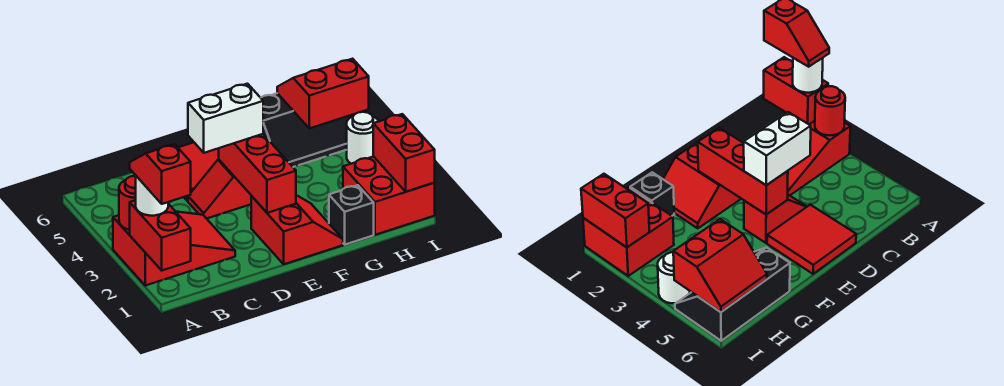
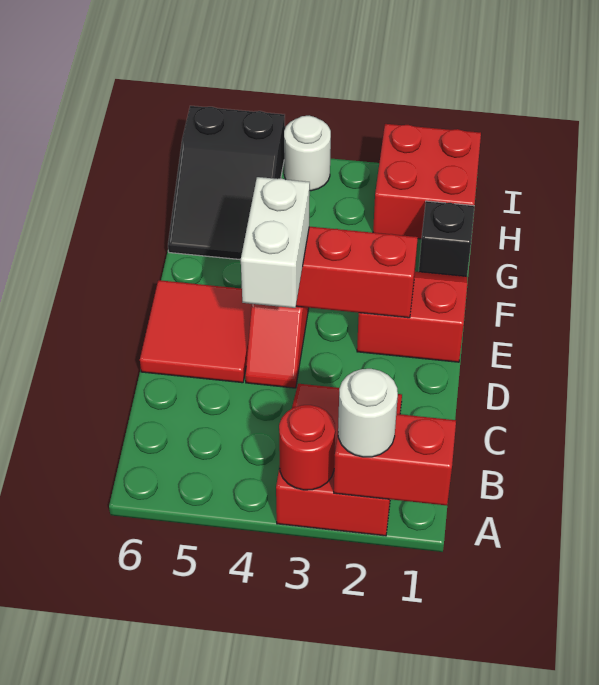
red slope A1:A2 level 4 top 1 -> none
black slope G5:I6 level 1 top 6 -> black slope G5:I6 level 1 top I
red slope H5:I6 level 2 top 5 -> none
red brick I1:I2 level 2 -> none

